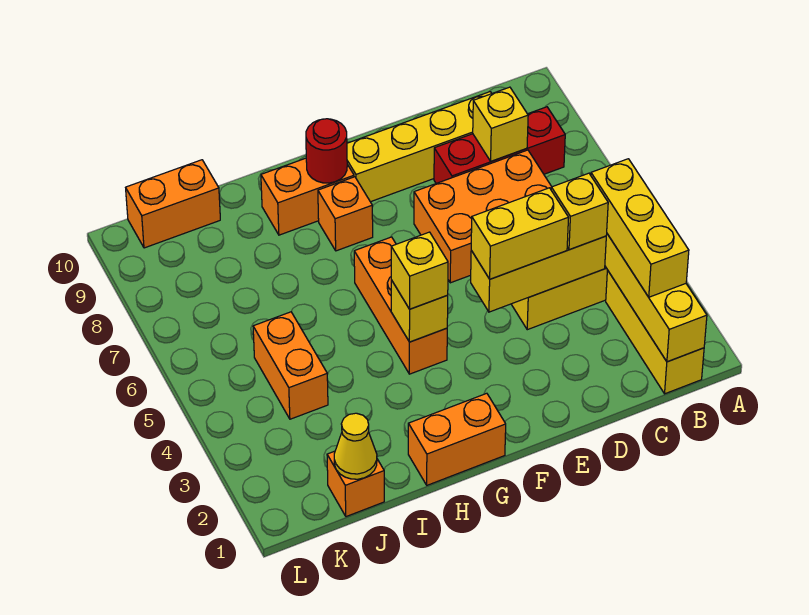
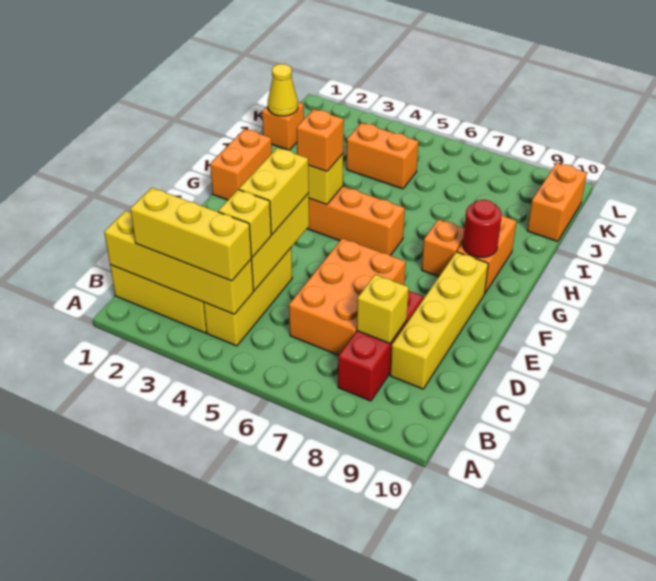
yellow brick G4 level 3 -> orange brick G4 level 3

